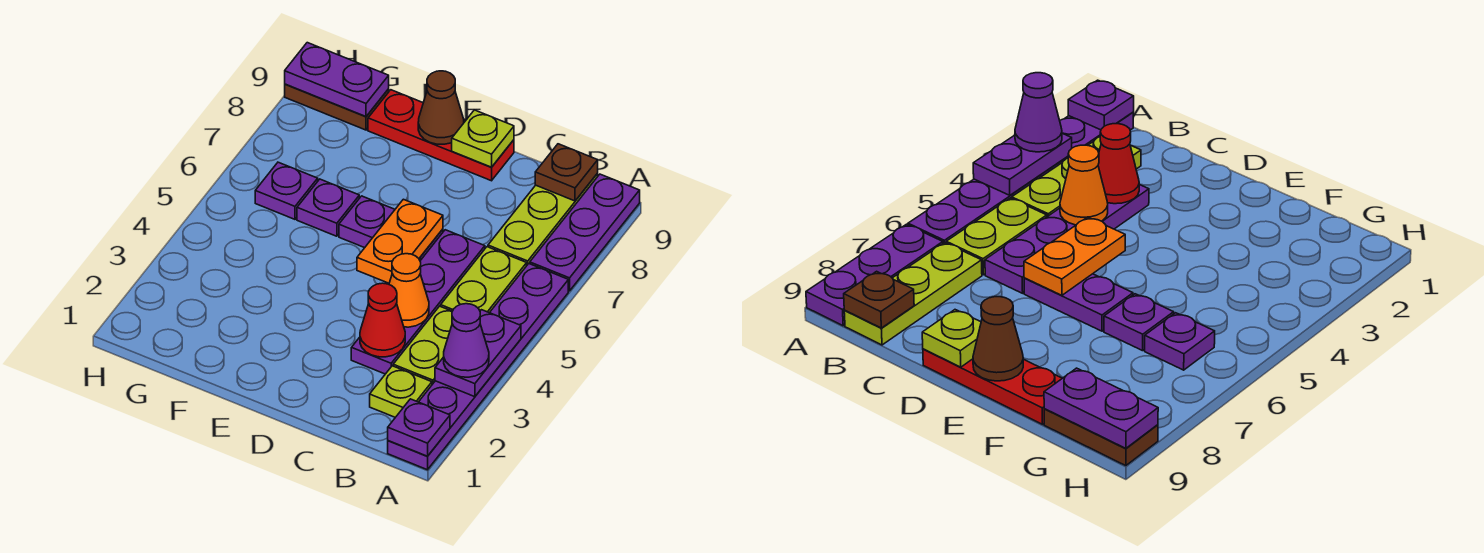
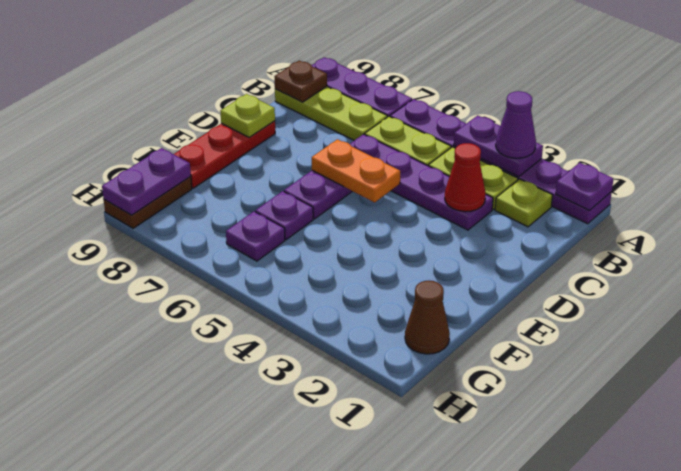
orange cone C4 level 2 -> none
brown cone E9 level 2 -> brown cone G1 level 1

